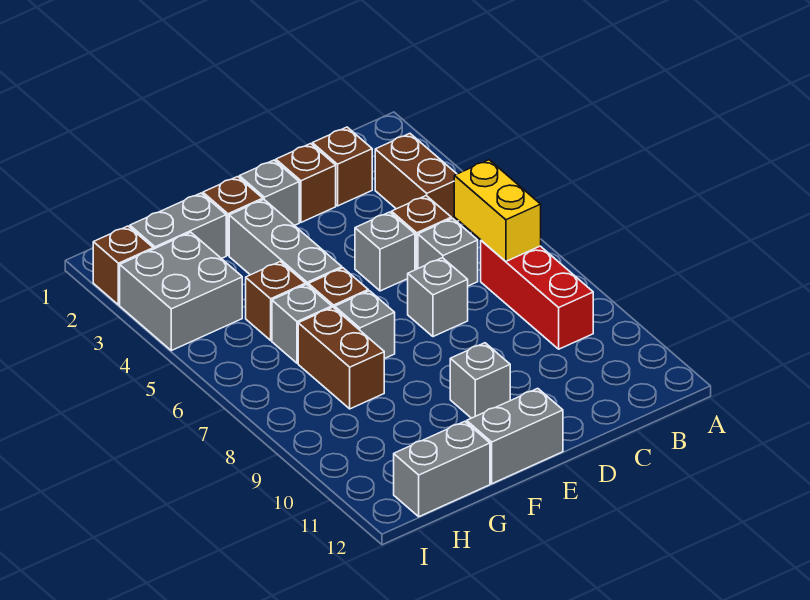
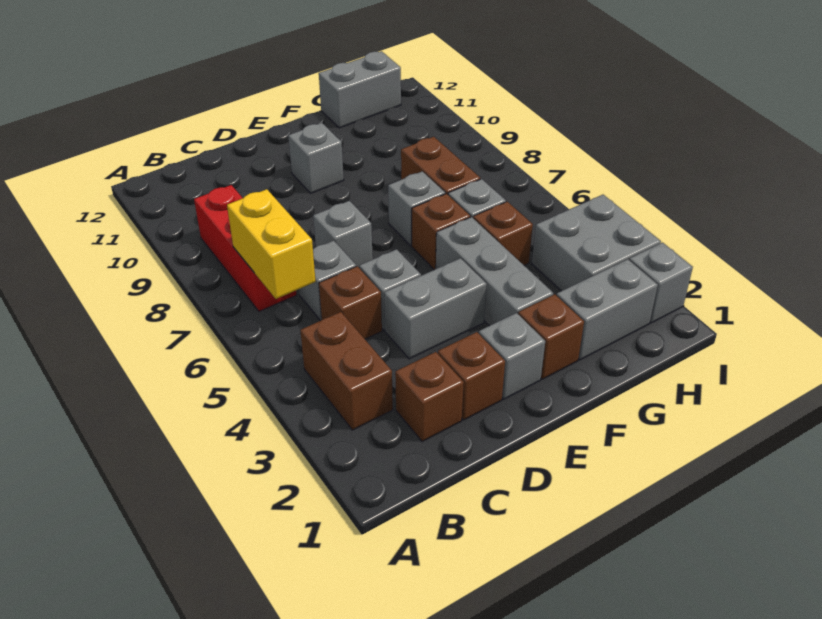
grey brick E12:F12 level 1 -> grey brick D4:E4 level 1
brown brick I2 level 1 -> grey brick I2 level 1

